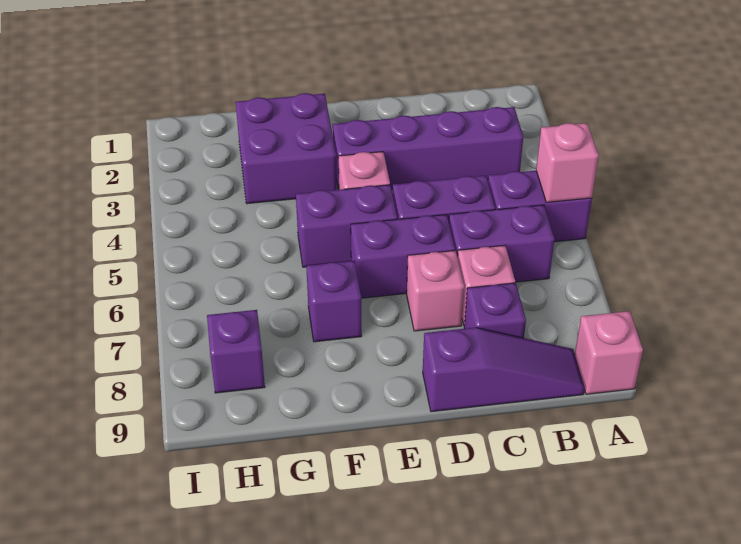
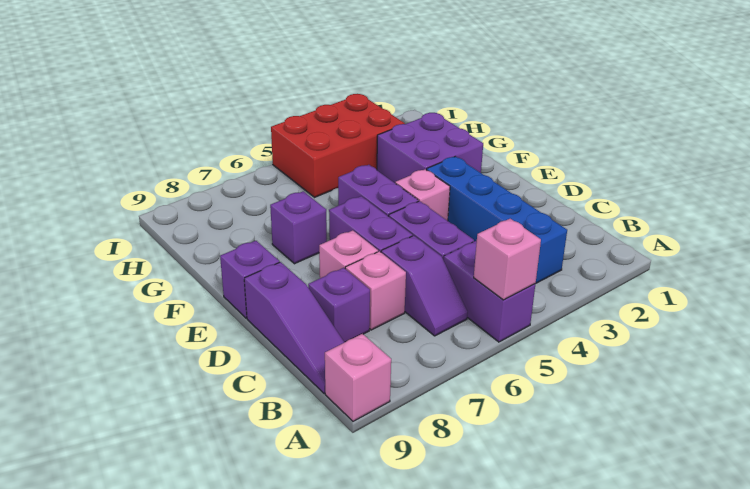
purple brick B3:E3 level 1 -> blue brick B3:E3 level 1
purple brick B6:C6 level 1 -> purple slope B6:C6 level 1 top C
none -> red brick H3:I5 level 1
purple brick H8 level 1 -> purple brick E9 level 1

